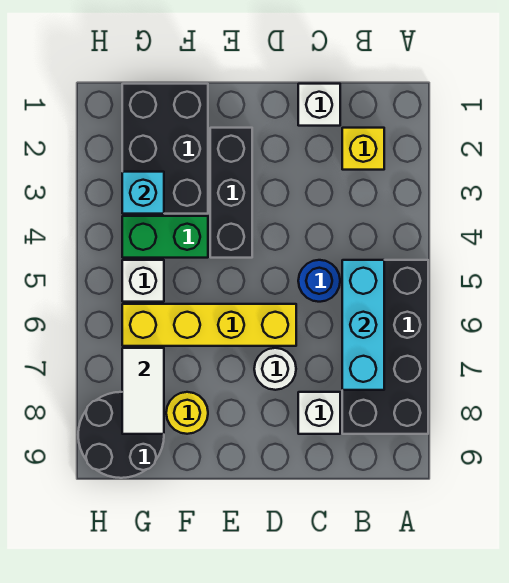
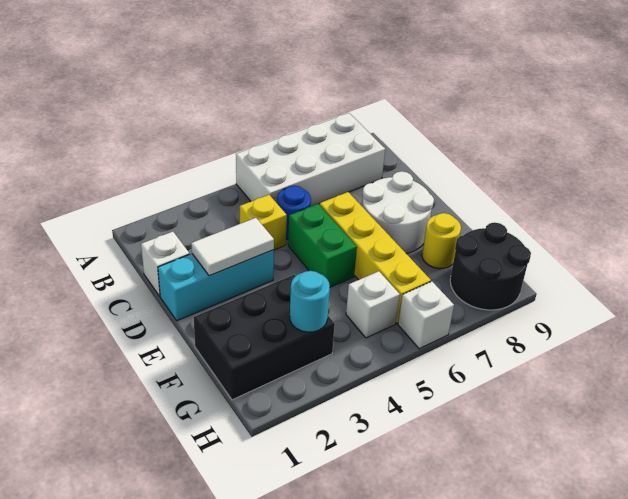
black brick A5:B8 level 1 -> white brick A5:B8 level 1
yellow brick B2 level 1 -> yellow brick C4 level 1
cyan brick B5:B7 level 2 -> cyan brick D1:D3 level 1
white brick C8 level 1 -> white brick H6 level 1
white round brick D7 level 1 -> white round brick D7:E8 level 1
black brick E2:E4 level 1 -> none
green brick F4:G4 level 1 -> green brick D5:E5 level 1
cyan brick G3 level 2 -> cyan round brick G3 level 2
white tile G7:G8 level 2 -> white tile D2:D3 level 2

